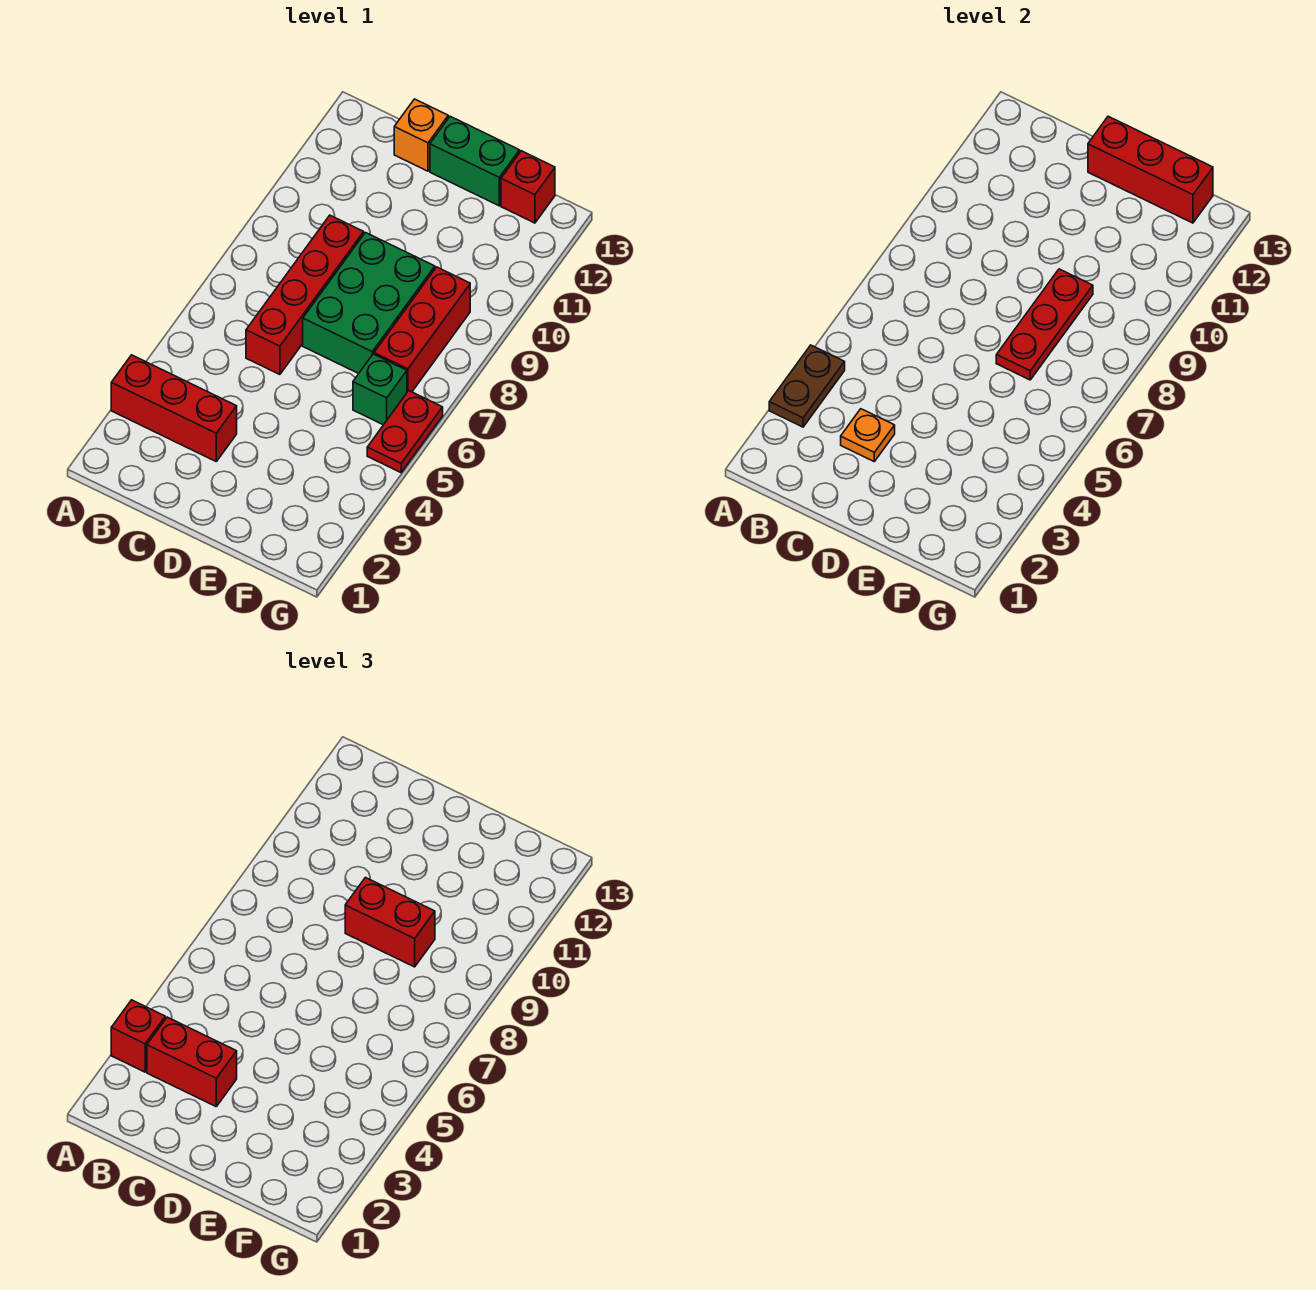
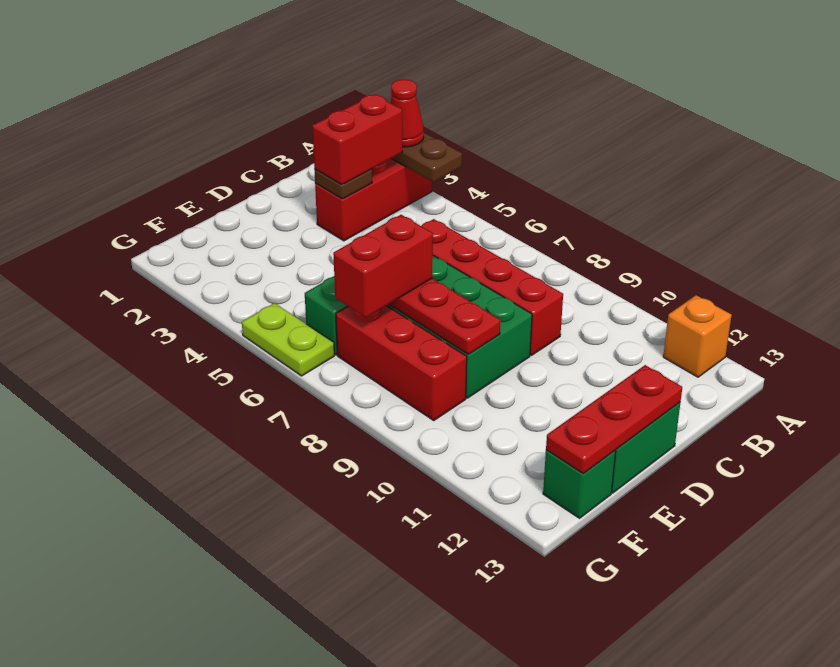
red brick A3 level 3 -> red cone A3 level 3
orange plate C3 level 2 -> brown plate C3 level 2
orange brick C13 level 1 -> orange brick A12 level 1
red brick D9:E9 level 3 -> red brick E7:F7 level 3
red brick D13:F13 level 2 -> red plate D13:F13 level 2
red brick F13 level 1 -> green brick F13 level 1
red plate G5:G6 level 1 -> lime plate G5:G6 level 1

